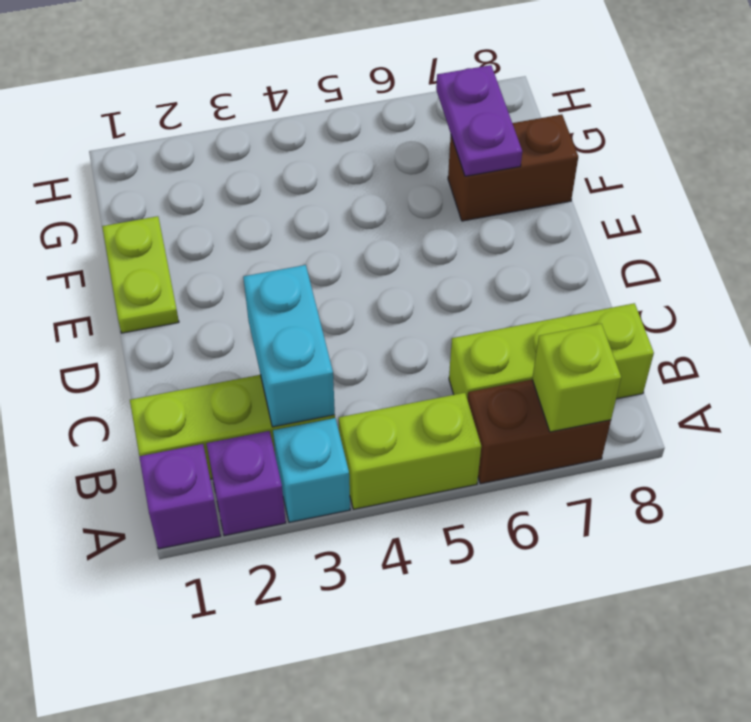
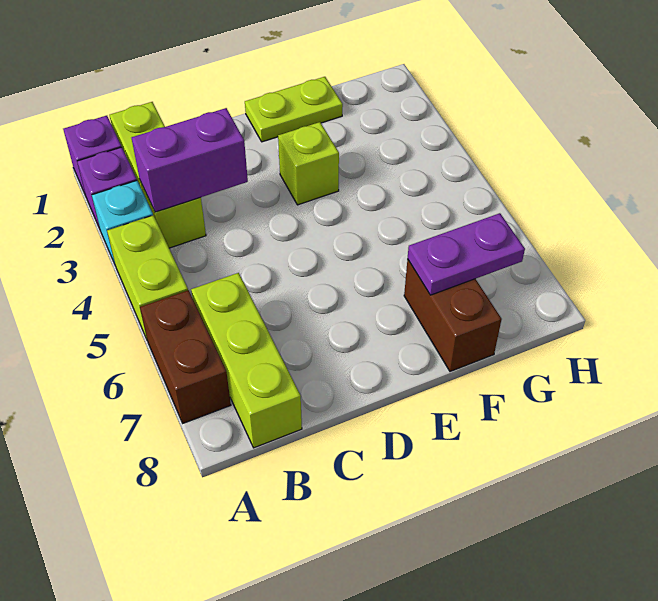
lime brick A7 level 2 -> lime brick E3 level 1
cyan brick B3:C3 level 2 -> purple brick B3:C3 level 2

